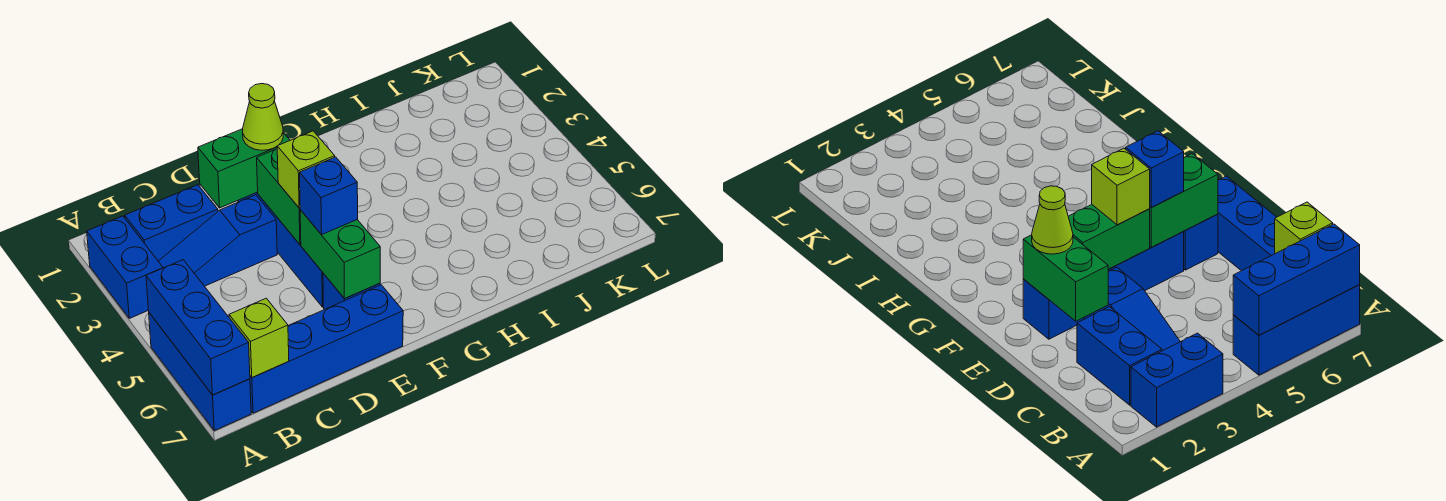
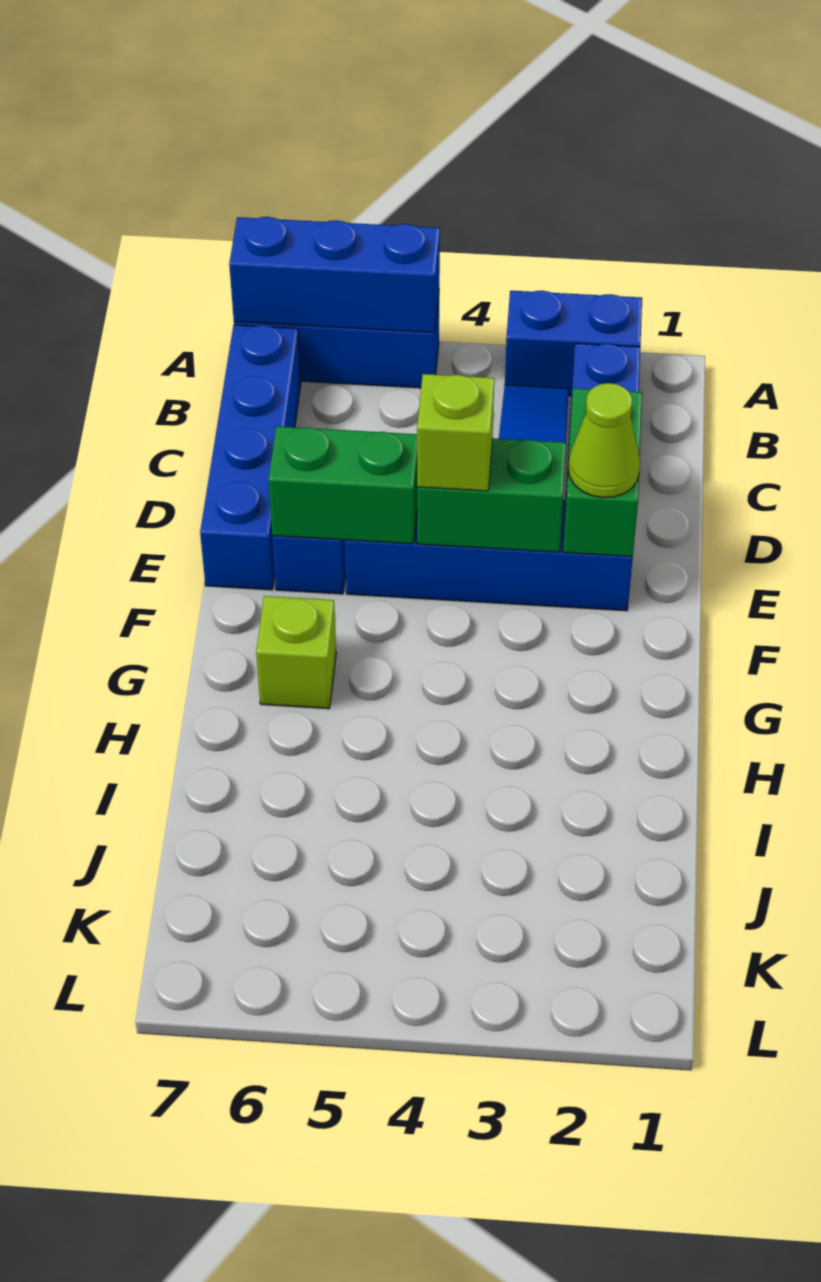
lime brick B7 level 2 -> lime brick G6 level 1
blue brick E5 level 3 -> none

